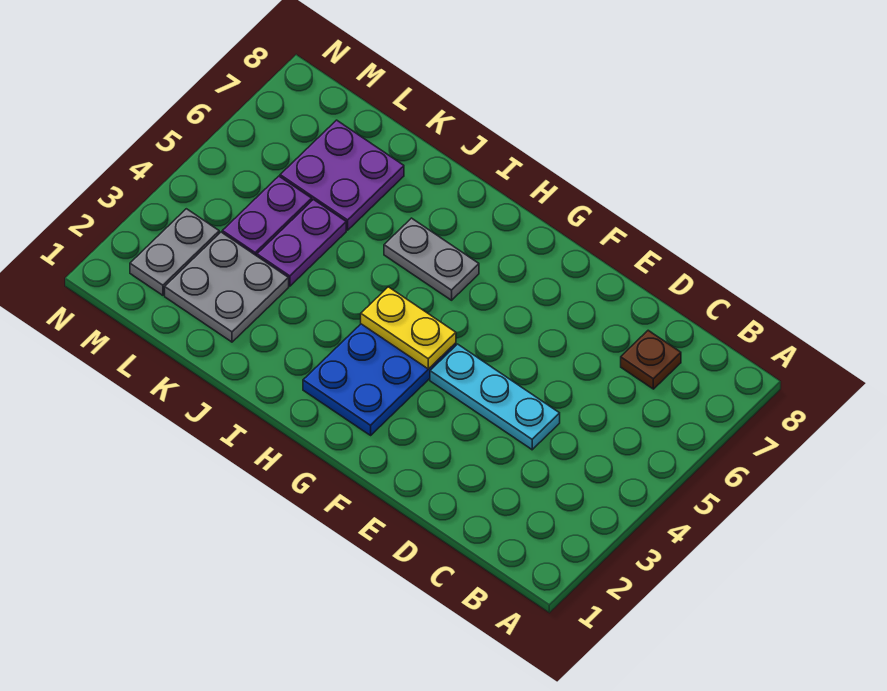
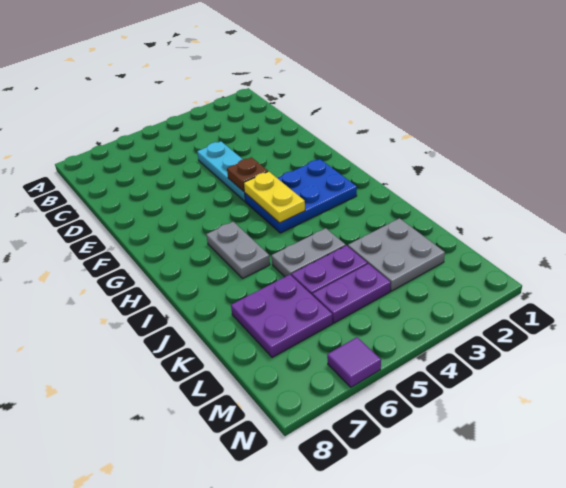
brown plate C7 level 1 -> brown plate F4 level 2
grey plate M2:M3 level 1 -> grey plate J4:J5 level 1
none -> purple tile N6 level 1

